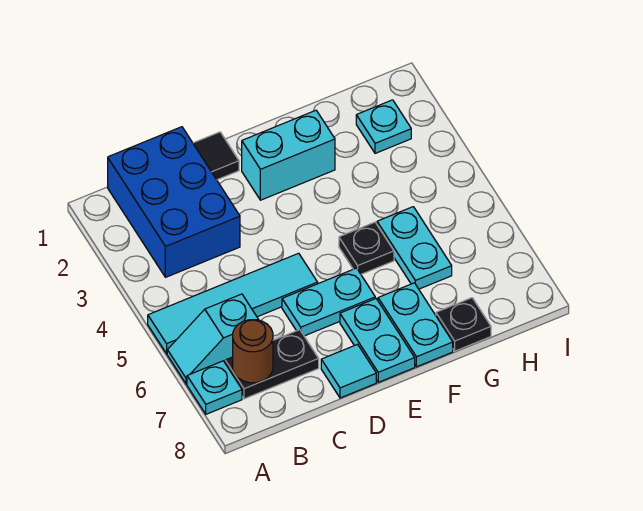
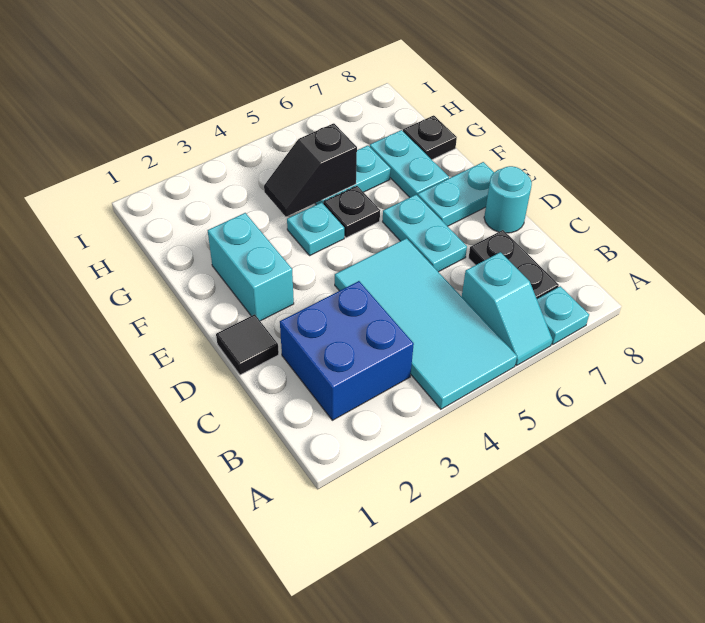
cyan tile A5:D5 level 1 -> cyan tile A4:D5 level 1
blue brick B1:C3 level 1 -> blue brick B2:C3 level 1
brown round brick B7 level 2 -> none
cyan tile D8 level 1 -> cyan round brick D8 level 1
cyan plate F7:F8 level 1 -> cyan plate F7:G7 level 1
none -> black slope G4:G5 level 2 top 5
cyan plate H2 level 1 -> cyan plate F4 level 1

